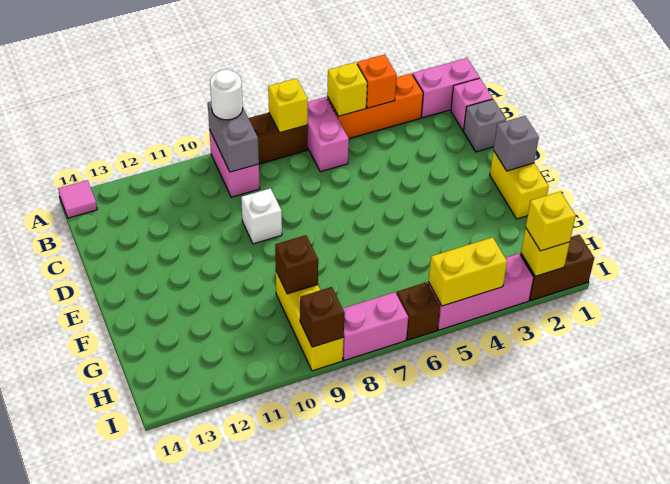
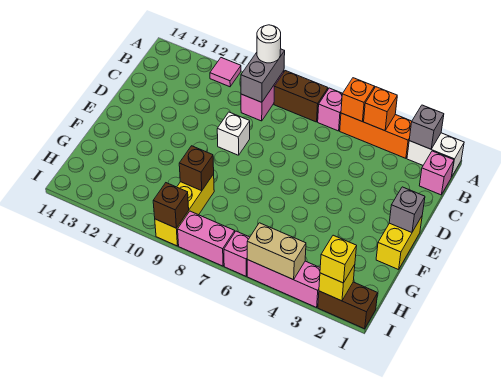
pink brick A1:A2 level 1 -> white brick A1:A2 level 1
yellow brick A5 level 2 -> orange brick A5 level 2
pink brick A6:B6 level 1 -> pink brick A6 level 1
yellow brick A7 level 2 -> none
pink tile A14 level 1 -> pink tile A11 level 1
grey brick C1 level 1 -> grey brick A2 level 2
yellow brick I4:I5 level 2 -> tan brick I4:I5 level 2
brown brick I6 level 1 -> pink brick I6 level 1

